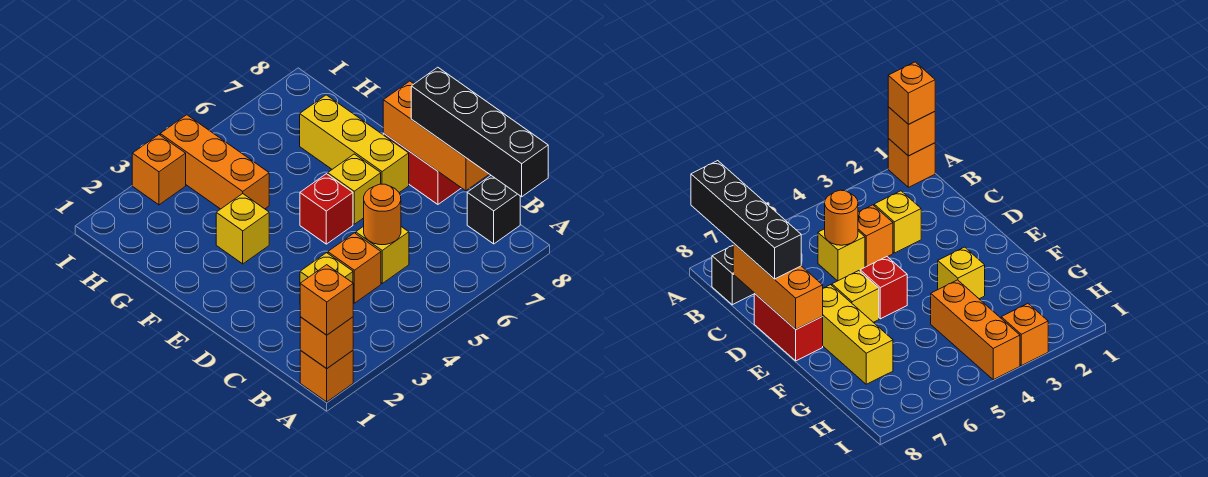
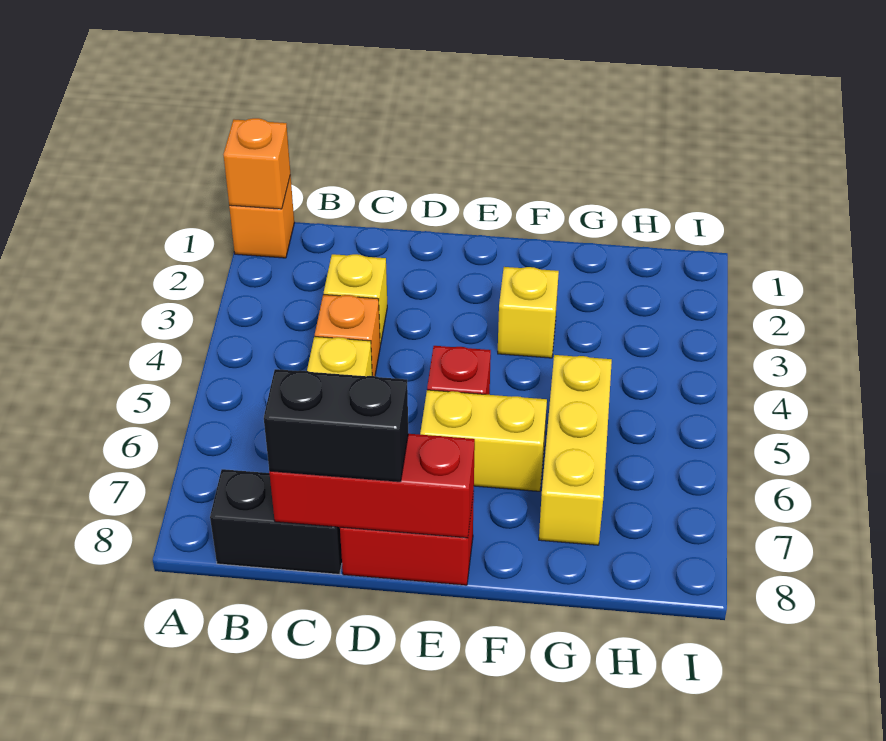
orange brick A1 level 3 -> none
black brick A8:D8 level 3 -> black brick C8:D8 level 3
black brick B8 level 1 -> black brick B8:C8 level 1
orange round brick C5 level 2 -> none
orange brick C8:E8 level 2 -> red brick C8:E8 level 2
yellow brick E6 level 1 -> yellow brick E6:F6 level 1
yellow brick E7:G7 level 1 -> yellow brick G5:G7 level 1
orange brick G4:I4 level 1 -> none
orange brick I3 level 1 -> none

